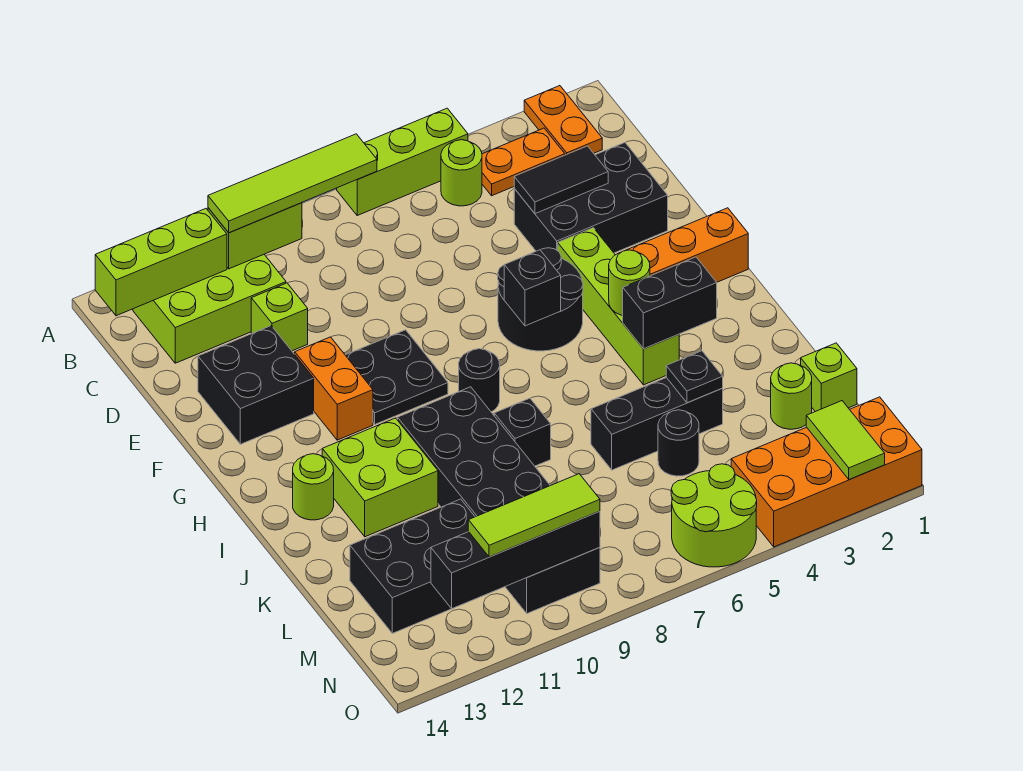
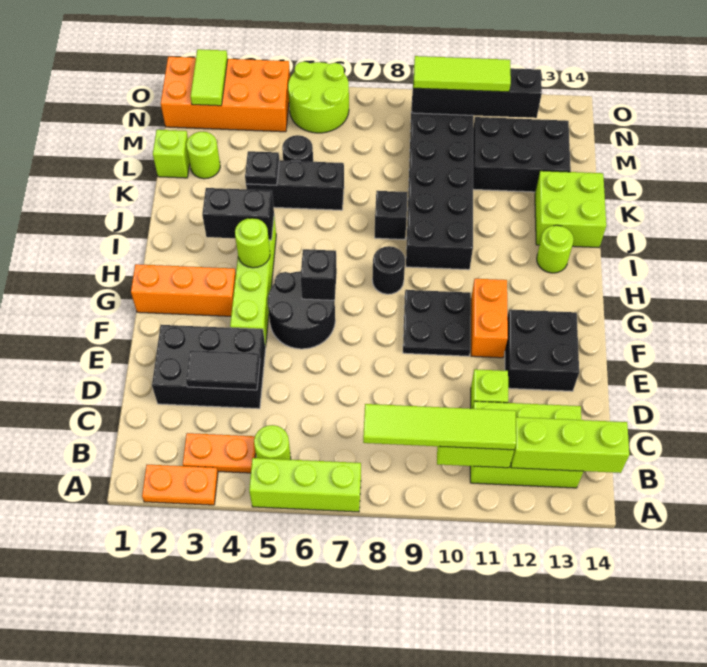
orange plate A2:B2 level 1 -> orange plate A2:A3 level 1
lime brick I11:J12 level 1 -> lime brick J13:K14 level 1

